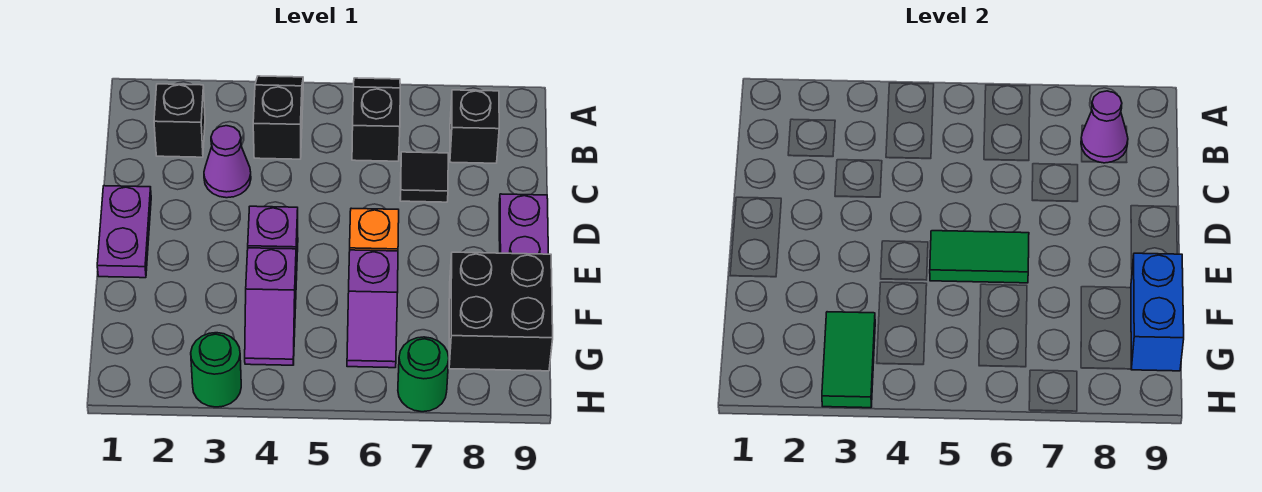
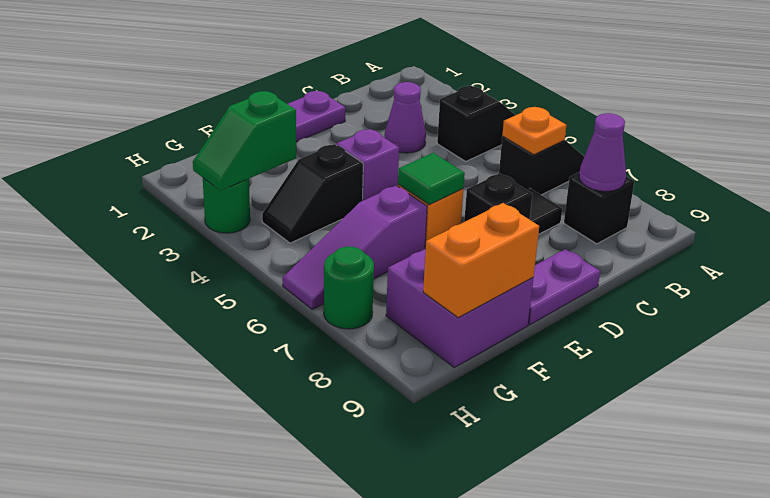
black brick B2 level 1 -> black brick D7 level 1
none -> orange plate B6 level 2
green tile E5:E6 level 2 -> green tile E6 level 2
purple slope F4:G4 level 1 top F -> black slope F4:G4 level 1 top F
purple slope F6:G6 level 1 top F -> purple slope F6:H6 level 1 top F
black brick F8:G9 level 1 -> purple brick F8:G9 level 1
blue brick F9:G9 level 2 -> orange brick F9:G9 level 2
green tile G3:H3 level 2 -> green slope G3:H3 level 2 top G

